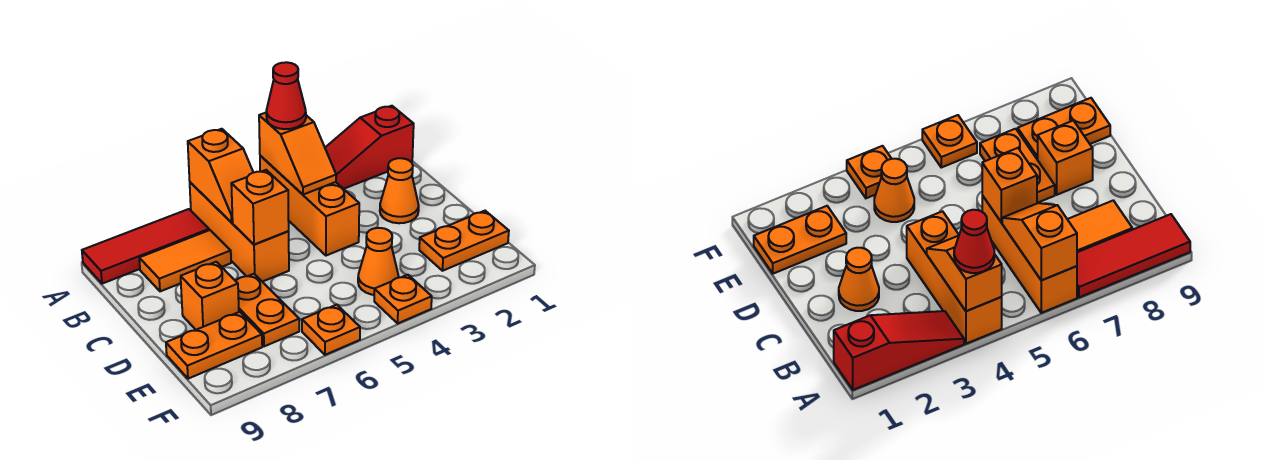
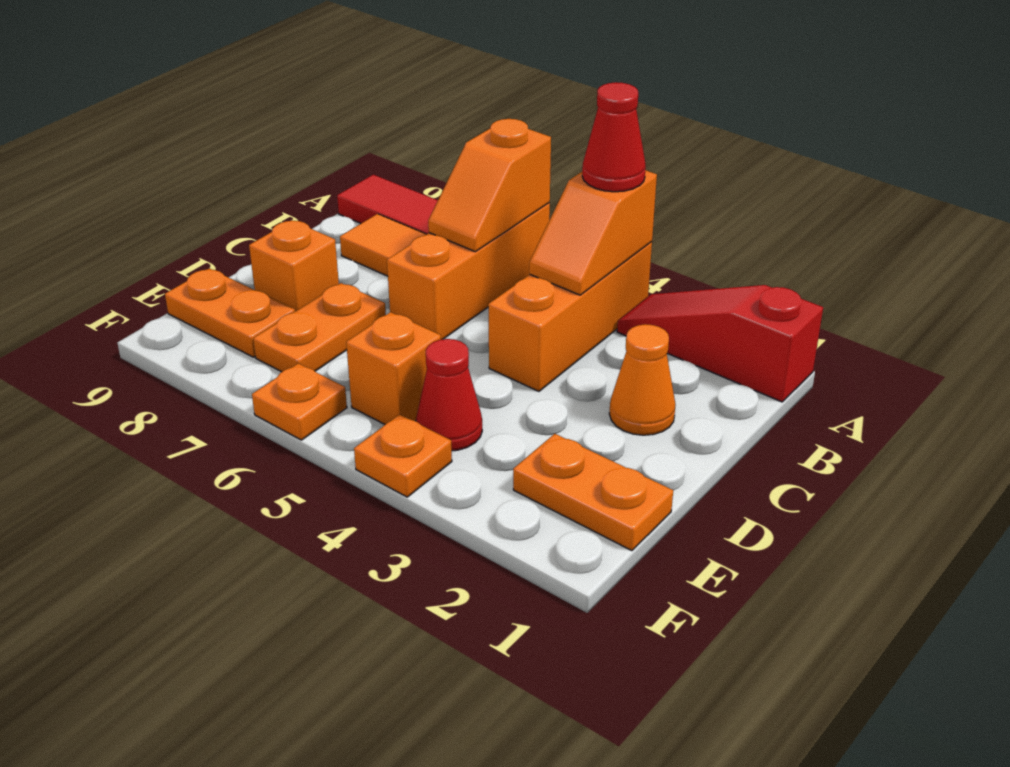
orange brick C6 level 2 -> orange brick E5 level 1
orange cone E4 level 1 -> red cone E4 level 1

